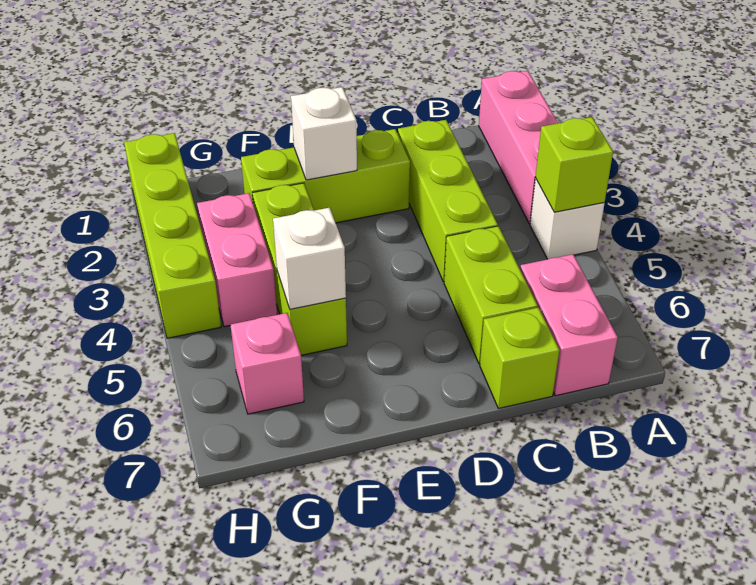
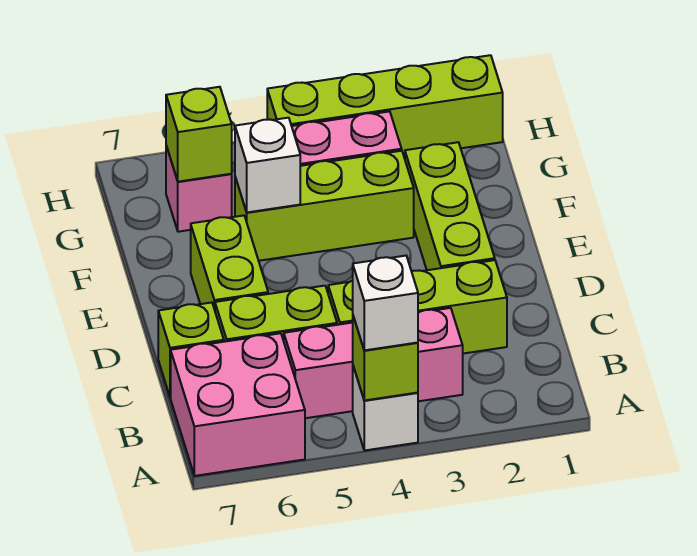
pink brick A1:A3 level 1 -> pink brick B3:B5 level 1
pink brick B6:B7 level 1 -> pink brick A6:B7 level 1
none -> lime brick D6:E6 level 1
white brick E2 level 2 -> white brick A4 level 3
none -> lime brick G6 level 2

